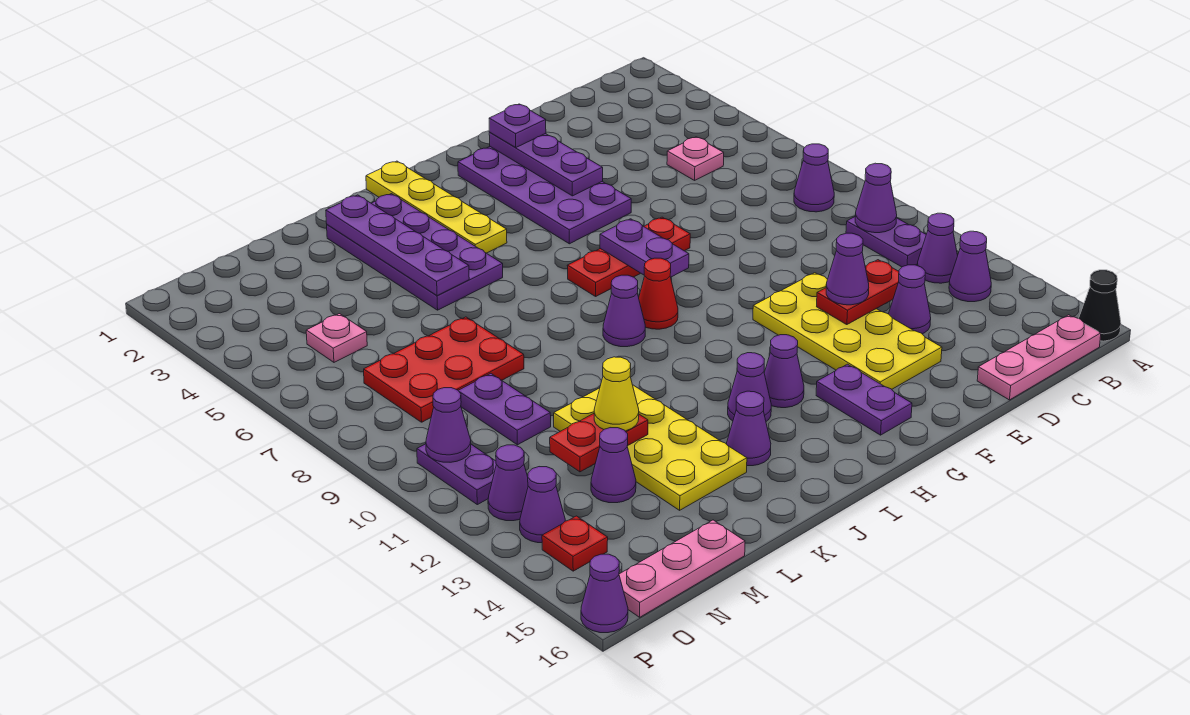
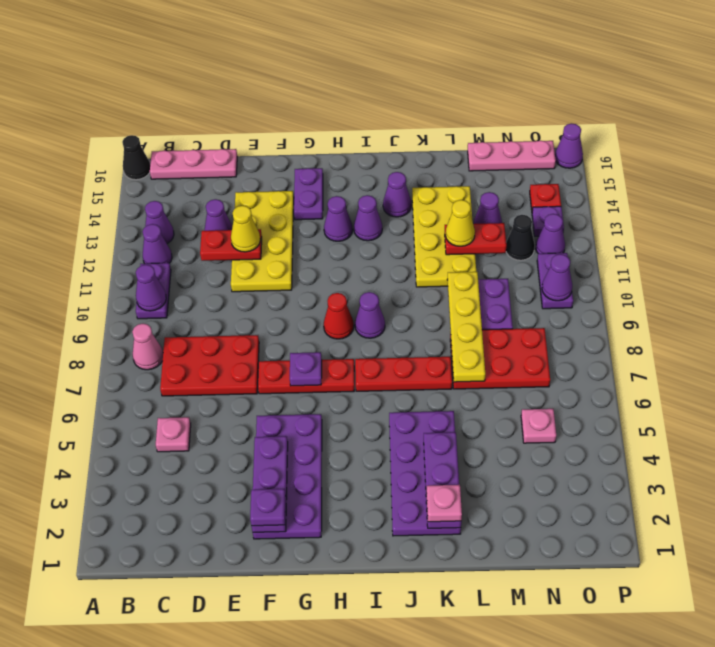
purple cone B8 level 1 -> pink cone B8 level 1
none -> red plate C7:E8 level 1
purple cone E12 level 3 -> yellow cone E12 level 3
purple plate G7:G8 level 2 -> purple plate G7 level 2
yellow plate I1:I4 level 1 -> yellow plate L7:L10 level 2
none -> red plate I7:K7 level 1
purple plate K2:K5 level 2 -> purple plate K2:K4 level 2
none -> pink plate K2 level 3
none -> black cone N12 level 1
purple cone O13 level 1 -> purple plate O13 level 1

